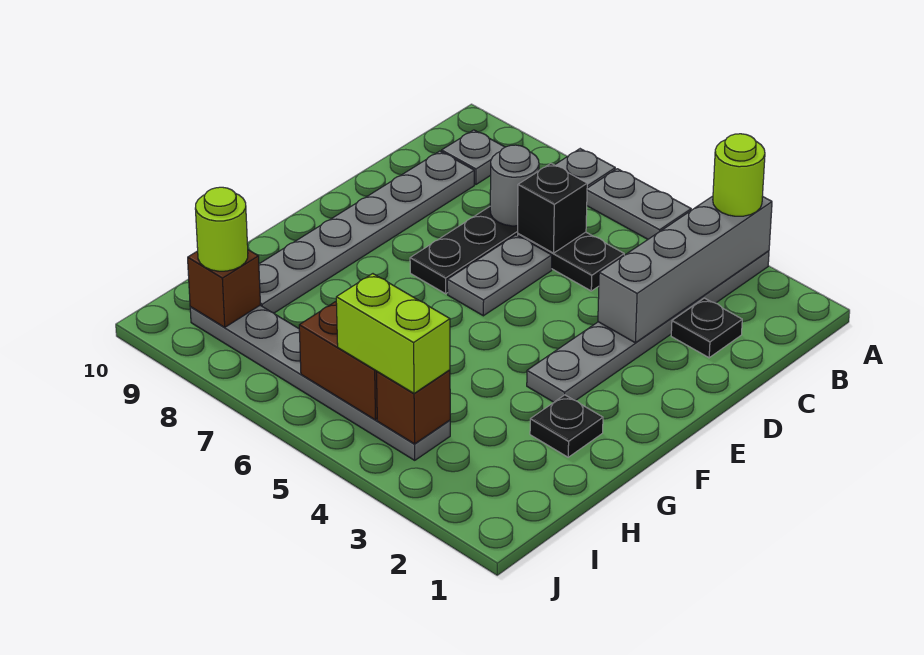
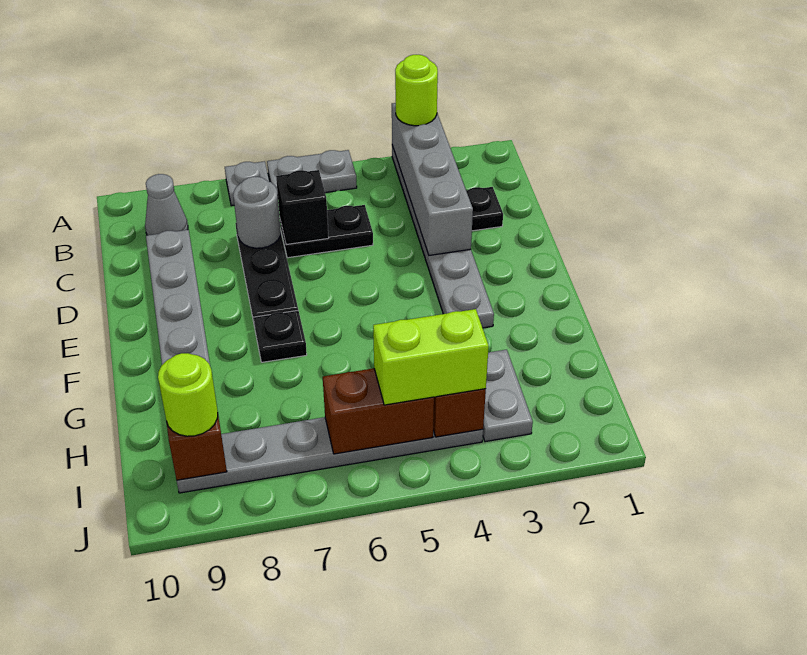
grey plate B9 level 1 -> grey cone B9 level 1
grey plate D6:E6 level 1 -> grey plate H3:I3 level 1
black plate G2 level 1 -> black plate F7 level 1

